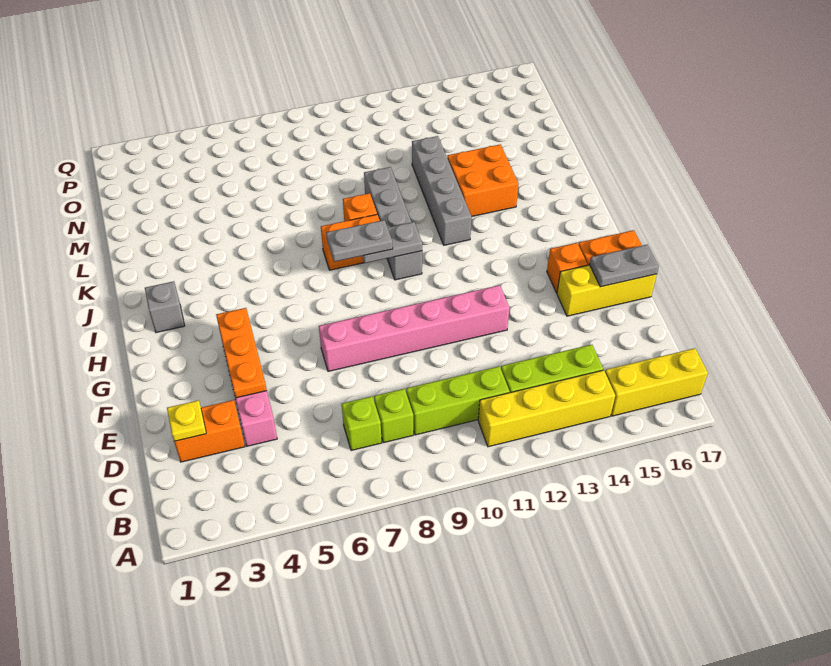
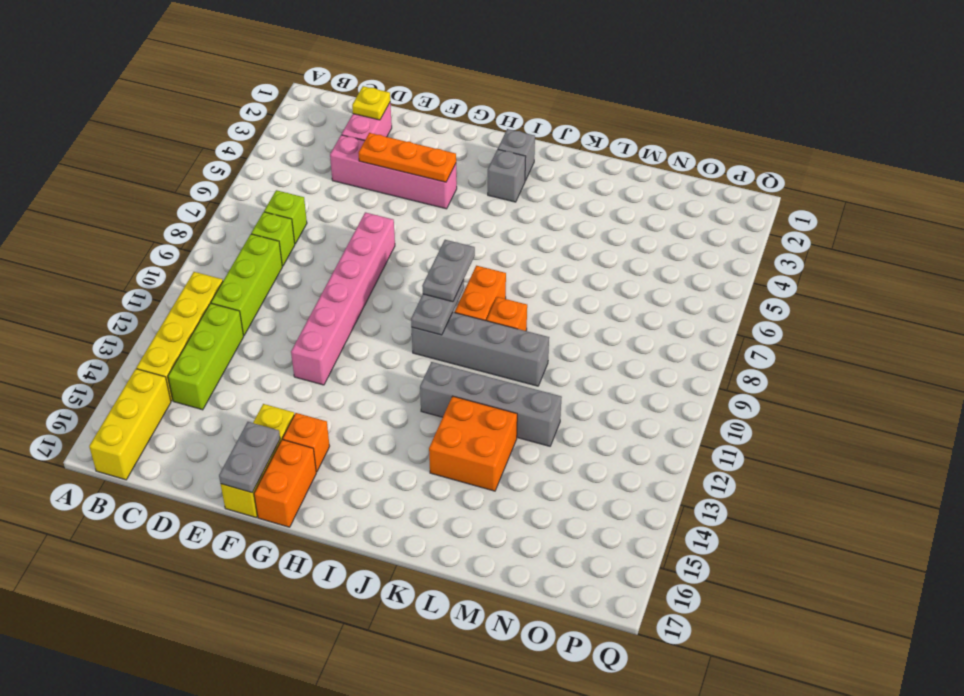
orange brick D2:D3 level 1 -> pink brick D2:D3 level 1
none -> grey brick I3 level 1

